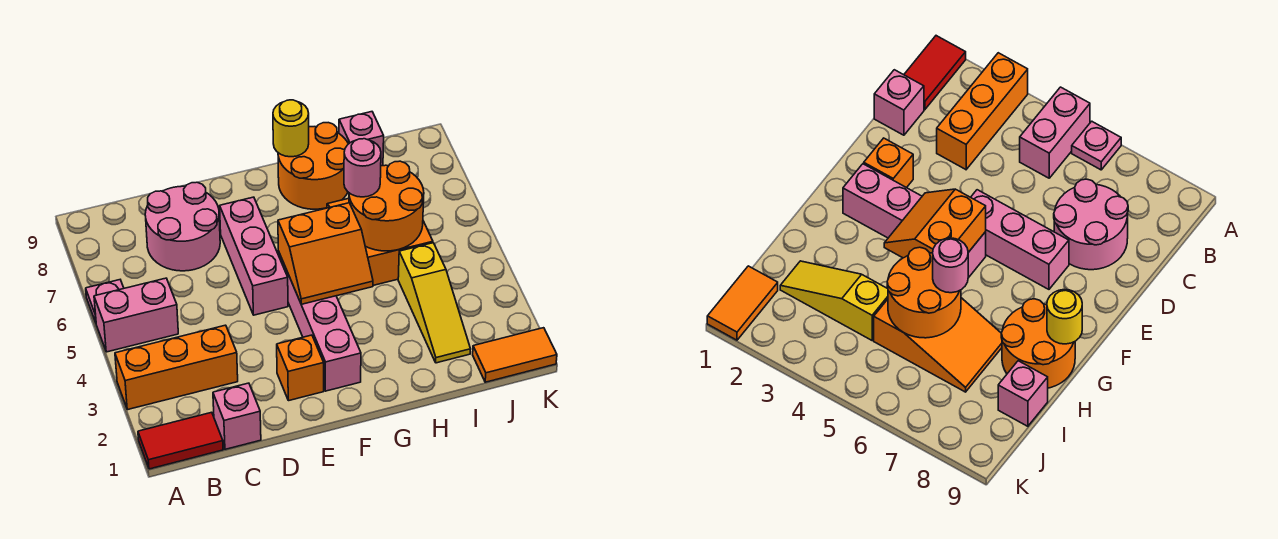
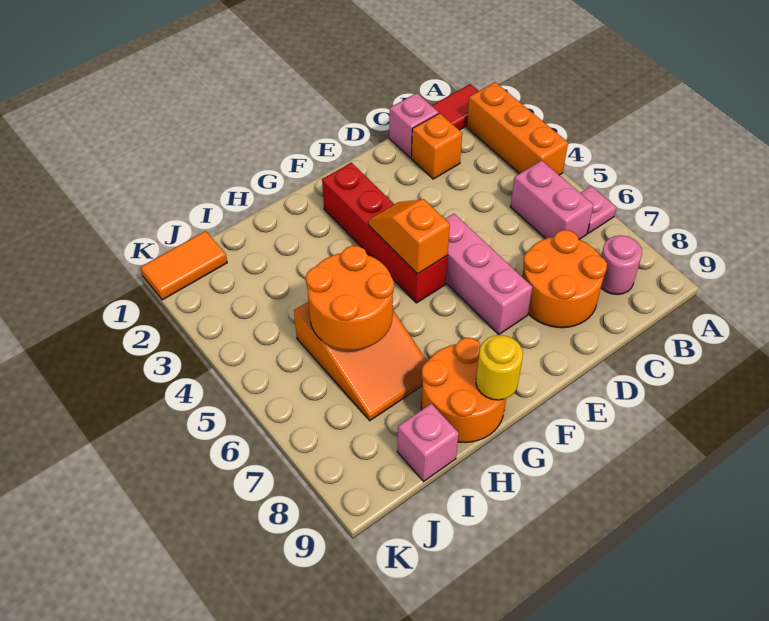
orange brick A3:C3 level 1 -> orange brick A2:A4 level 1
pink brick A5:B5 level 1 -> pink brick B5:B6 level 1
pink round brick C7:D8 level 1 -> orange round brick C7:D8 level 1
orange brick E2 level 1 -> orange brick C2 level 1
pink brick F2:F5 level 1 -> red brick F2:F5 level 1
orange slope F4:G5 level 2 top 5 -> orange slope F4:F5 level 2 top 5
pink round brick H6 level 3 -> pink round brick B8 level 1
yellow slope I2:I4 level 1 top 4 -> none

